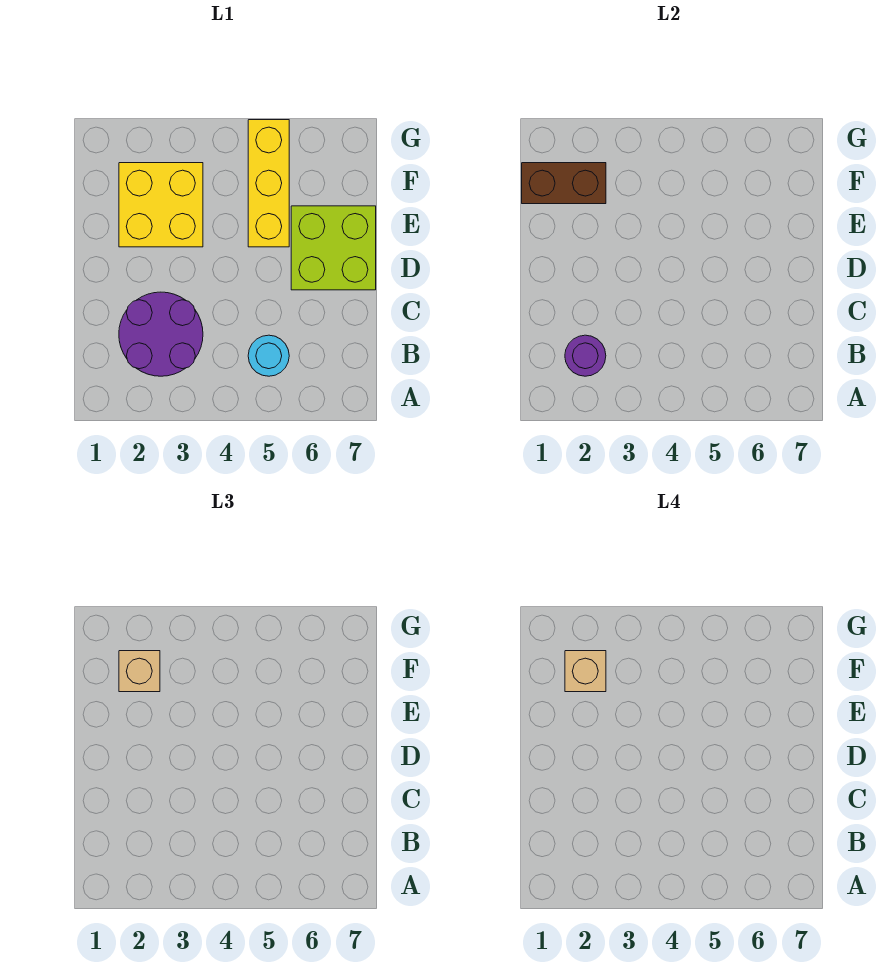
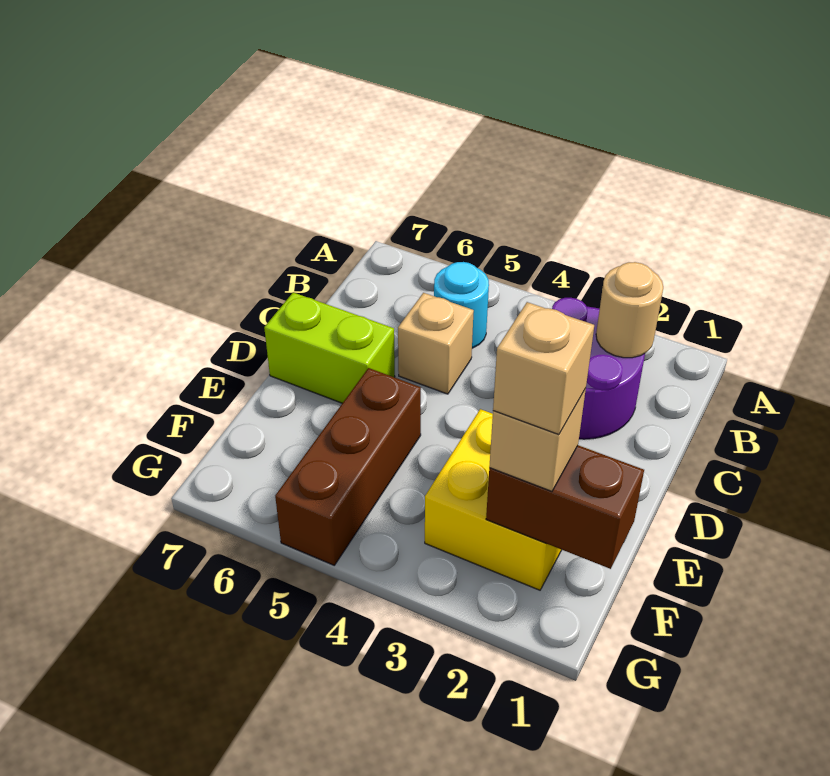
purple round brick B2 level 2 -> tan round brick B2 level 2
none -> tan brick C5 level 1
lime brick D6:E7 level 1 -> lime brick D6:D7 level 1
yellow brick E5:G5 level 1 -> brown brick E5:G5 level 1

